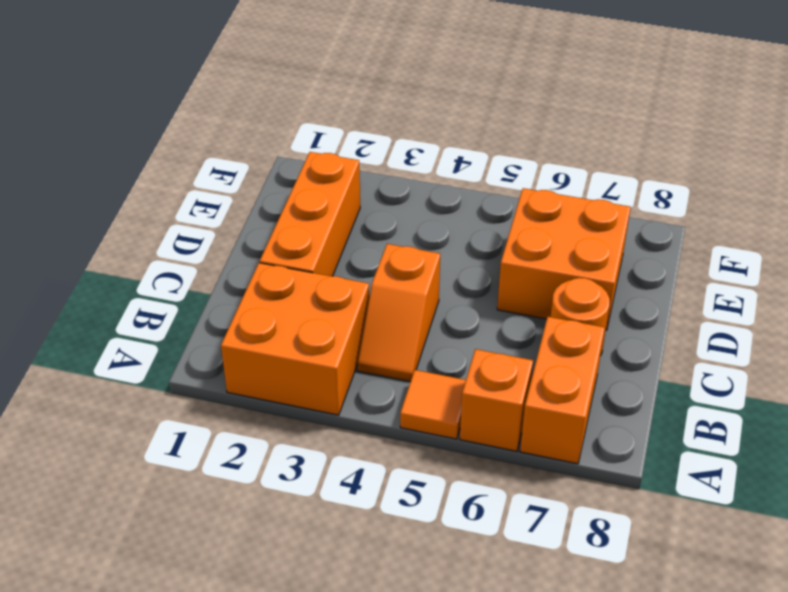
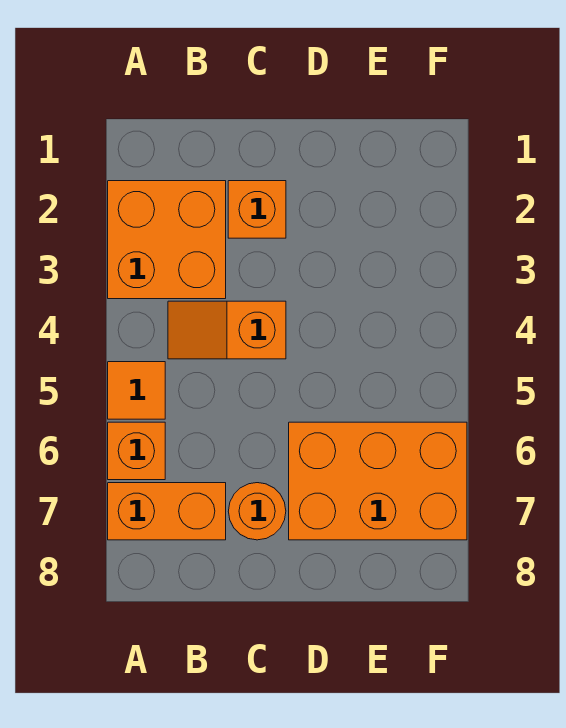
orange brick C2:E2 level 1 -> orange brick C2 level 1
orange brick D6:E7 level 1 -> orange brick D6:F7 level 1

